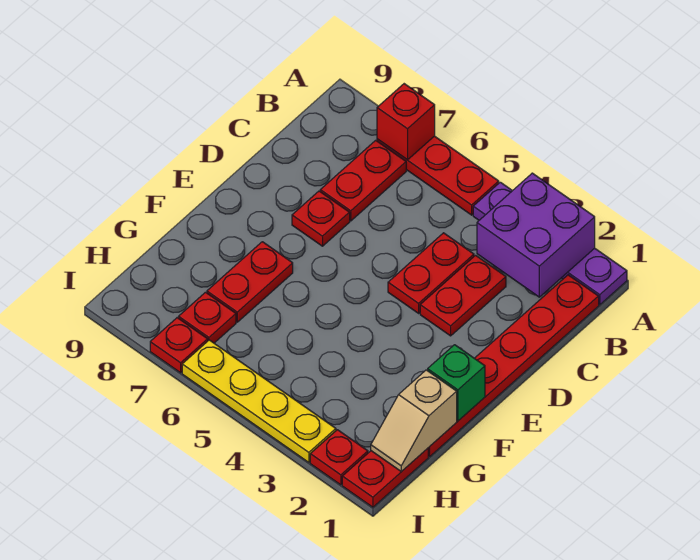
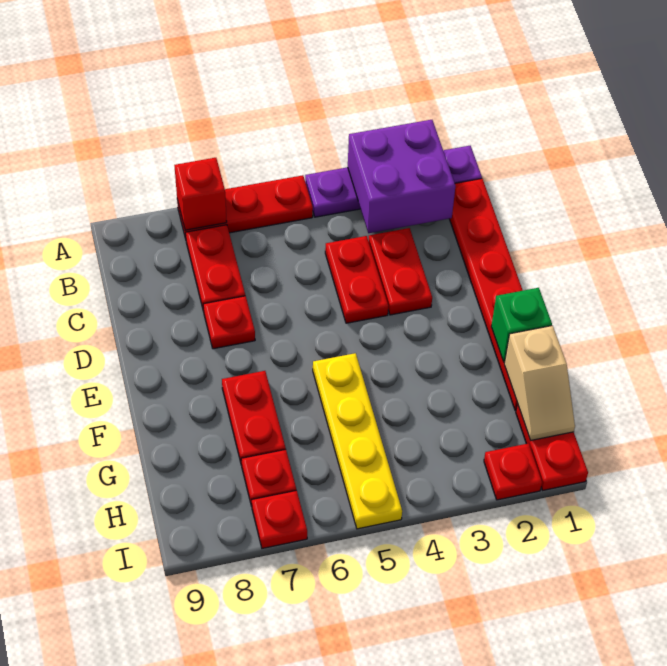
yellow plate I3:I6 level 1 -> yellow plate F5:I5 level 1

